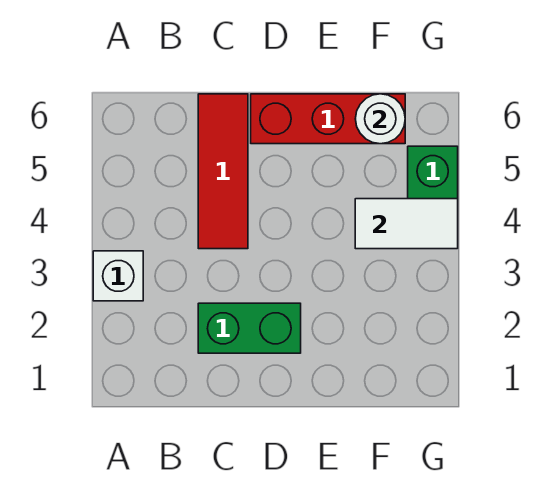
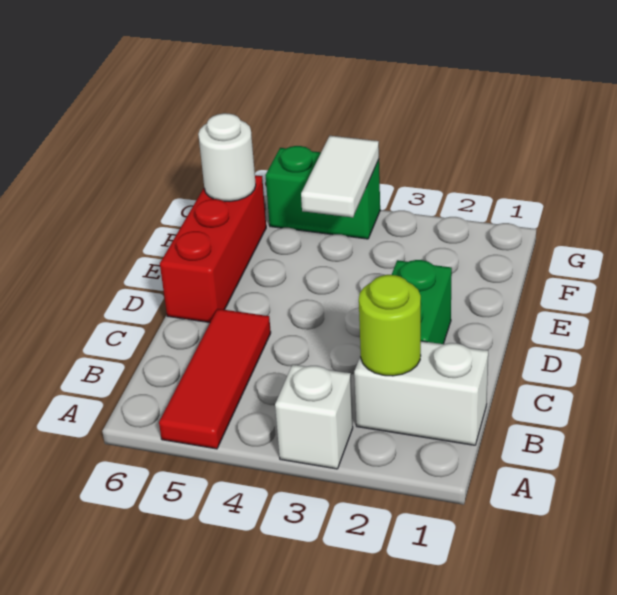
none -> white brick B1:B2 level 1
none -> lime round brick B2 level 2
red tile C4:C6 level 1 -> red tile A5:C5 level 1

